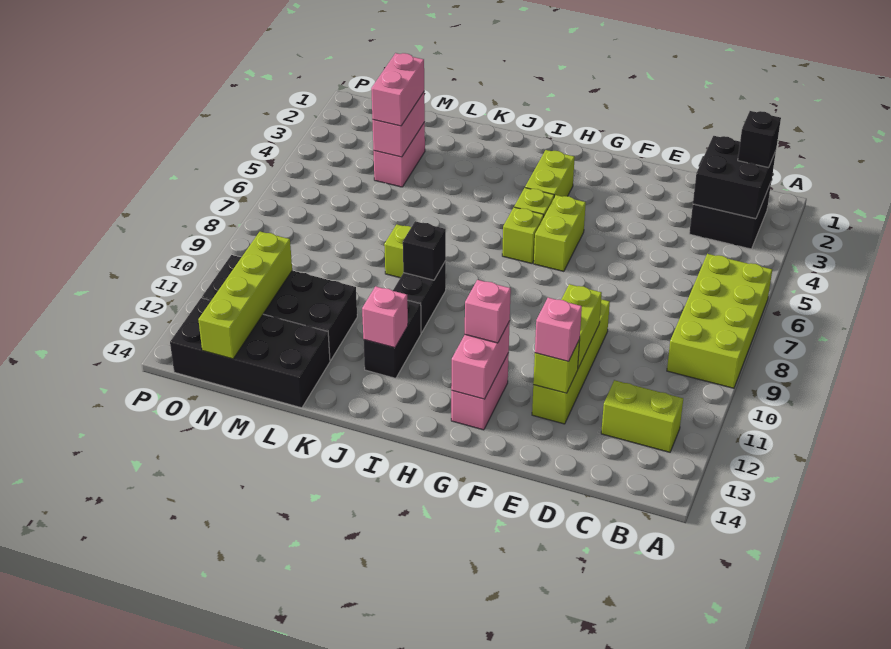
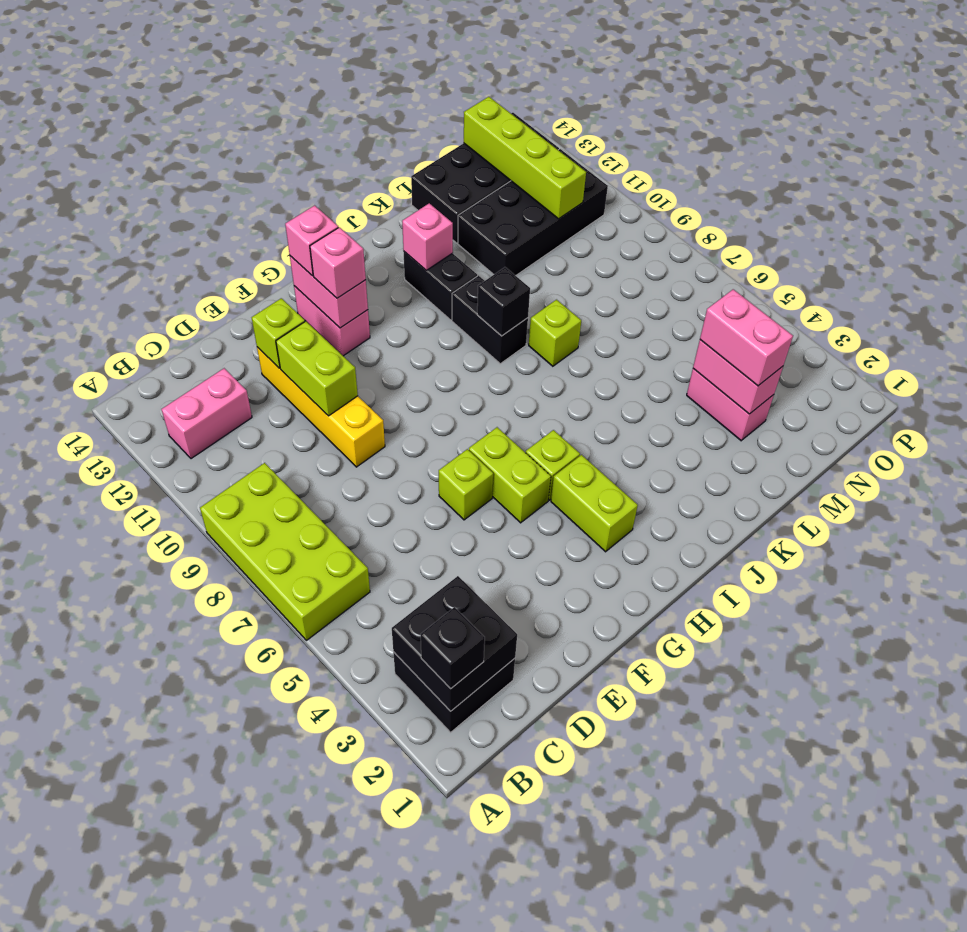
lime brick B12:C12 level 1 -> pink brick B12:C12 level 1
lime brick E9:E12 level 1 -> yellow brick E9:E12 level 1
pink brick E12 level 3 -> pink brick G13 level 3
lime brick H6 level 1 -> lime brick F6 level 1

